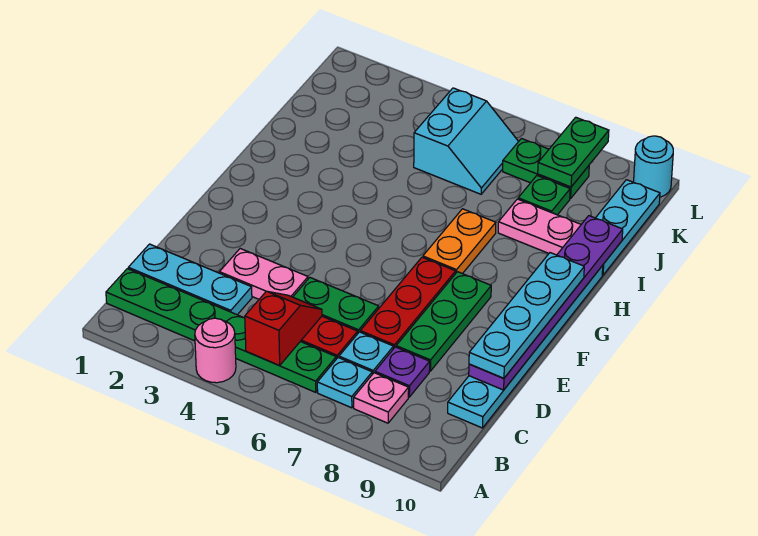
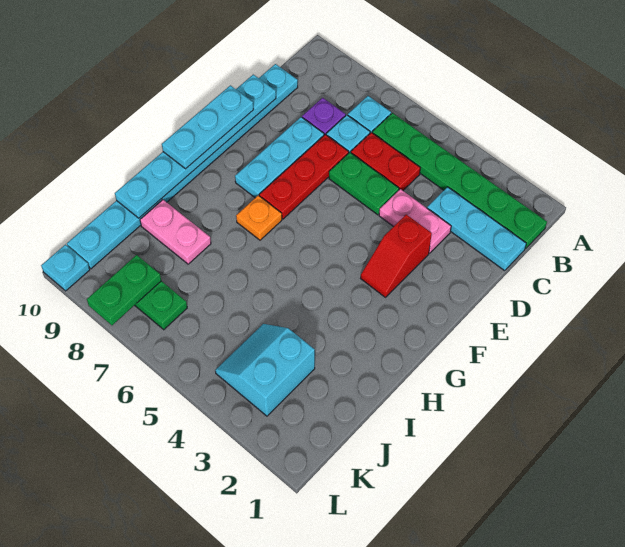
pink round brick A4 level 1 -> none
red slope B5:C5 level 2 top B -> red slope E3:F3 level 1 top E
pink plate B8 level 1 -> none
green plate D8:F8 level 1 -> cyan plate D8:F8 level 1
purple plate D10:I10 level 2 -> cyan plate D10:I10 level 2
cyan plate D10:G10 level 3 -> cyan plate E10:G10 level 3
orange plate G7:H7 level 1 -> orange plate G7 level 1
cyan slope J5:K6 level 1 top 5 -> cyan slope J3:K4 level 1 top 3
green plate J8 level 1 -> none
cyan round brick L10 level 1 -> cyan plate L10 level 1

